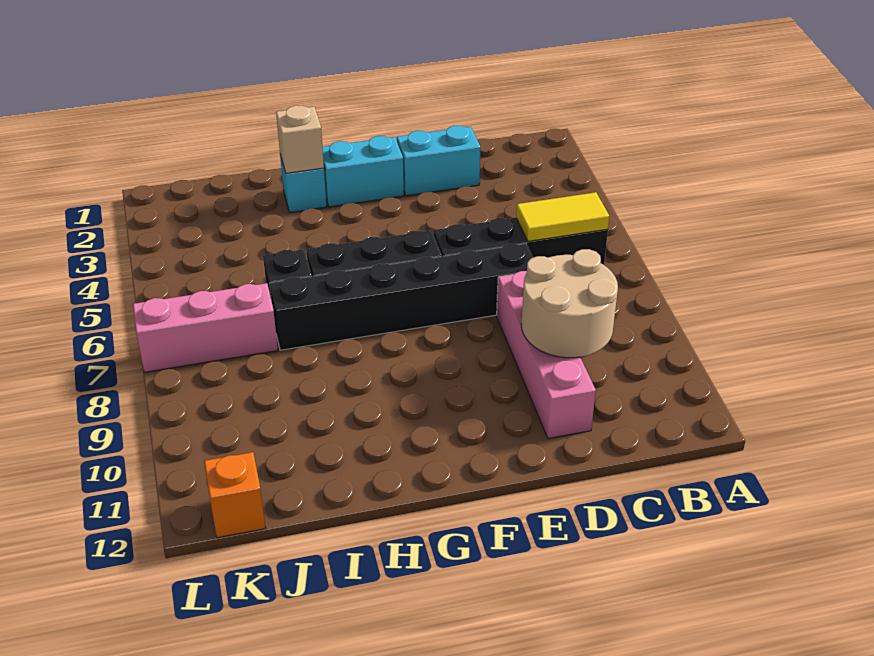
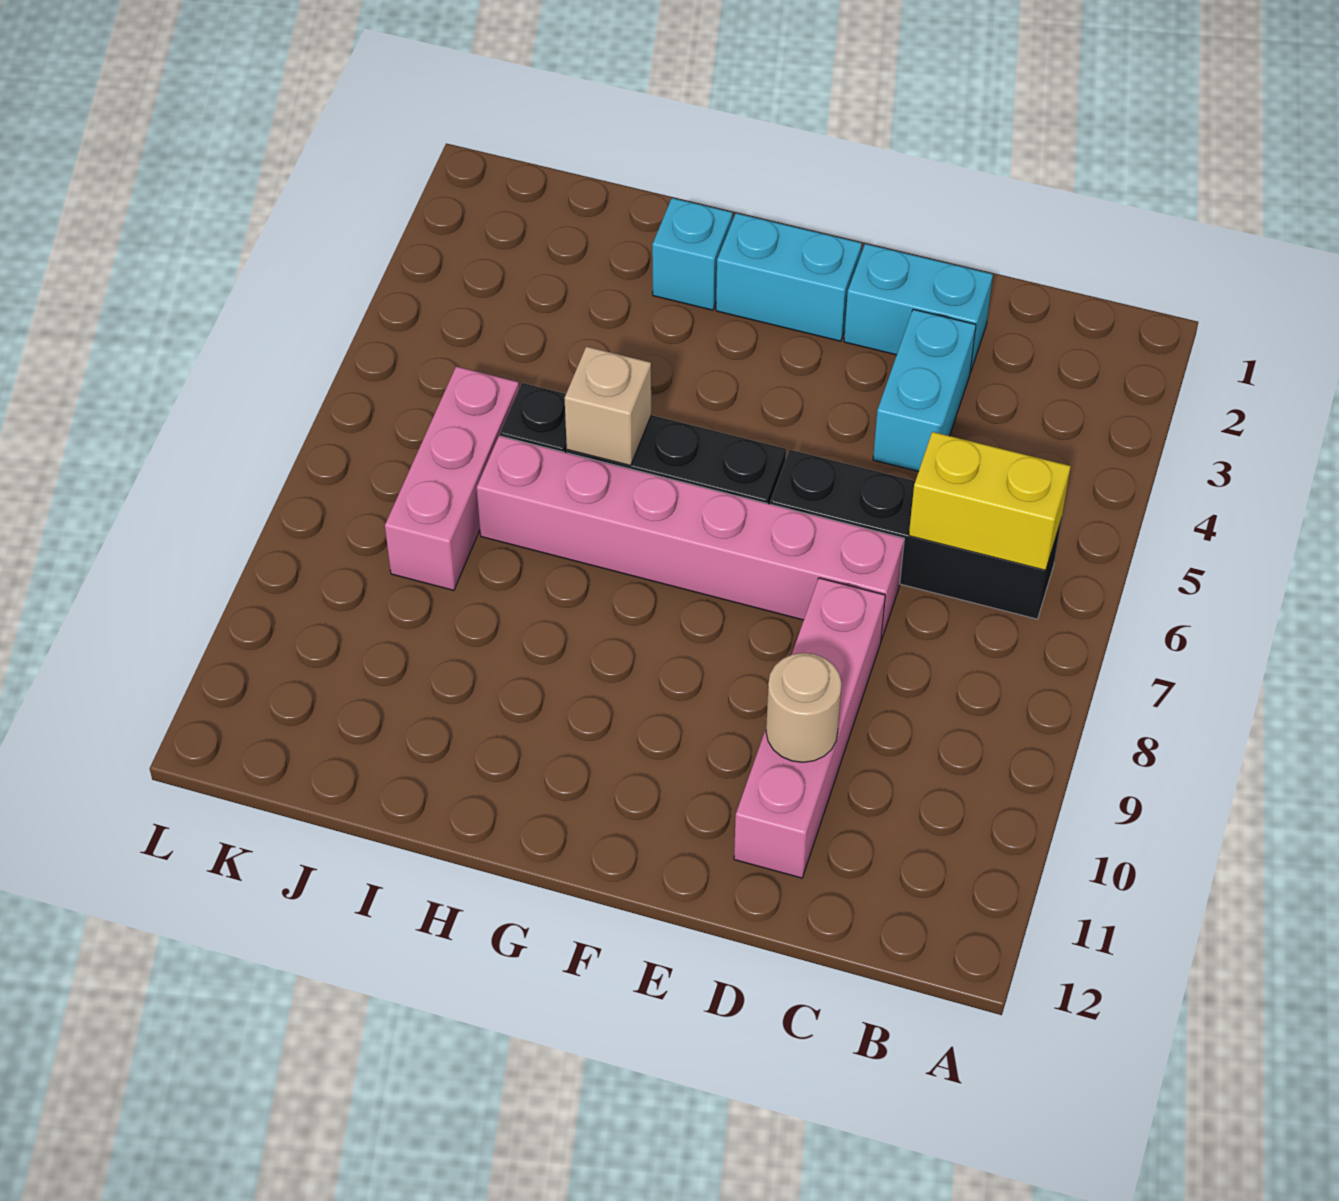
yellow tile B6:C6 level 2 -> yellow brick B6:C6 level 2
tan round brick C9:D10 level 2 -> tan round brick D10 level 2
none -> cyan brick D3:D4 level 1
black brick D7:I7 level 1 -> pink brick D7:I7 level 1
tan brick H2 level 2 -> tan brick H6 level 2
pink brick J7:L7 level 1 -> pink brick J6:J8 level 1
orange brick K12 level 1 -> none

